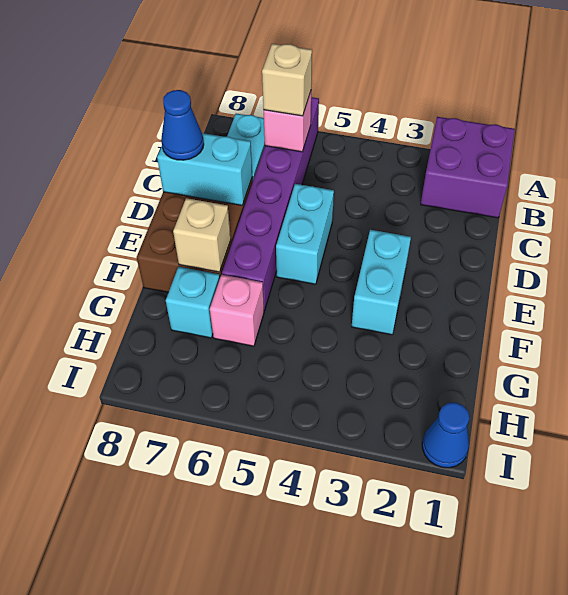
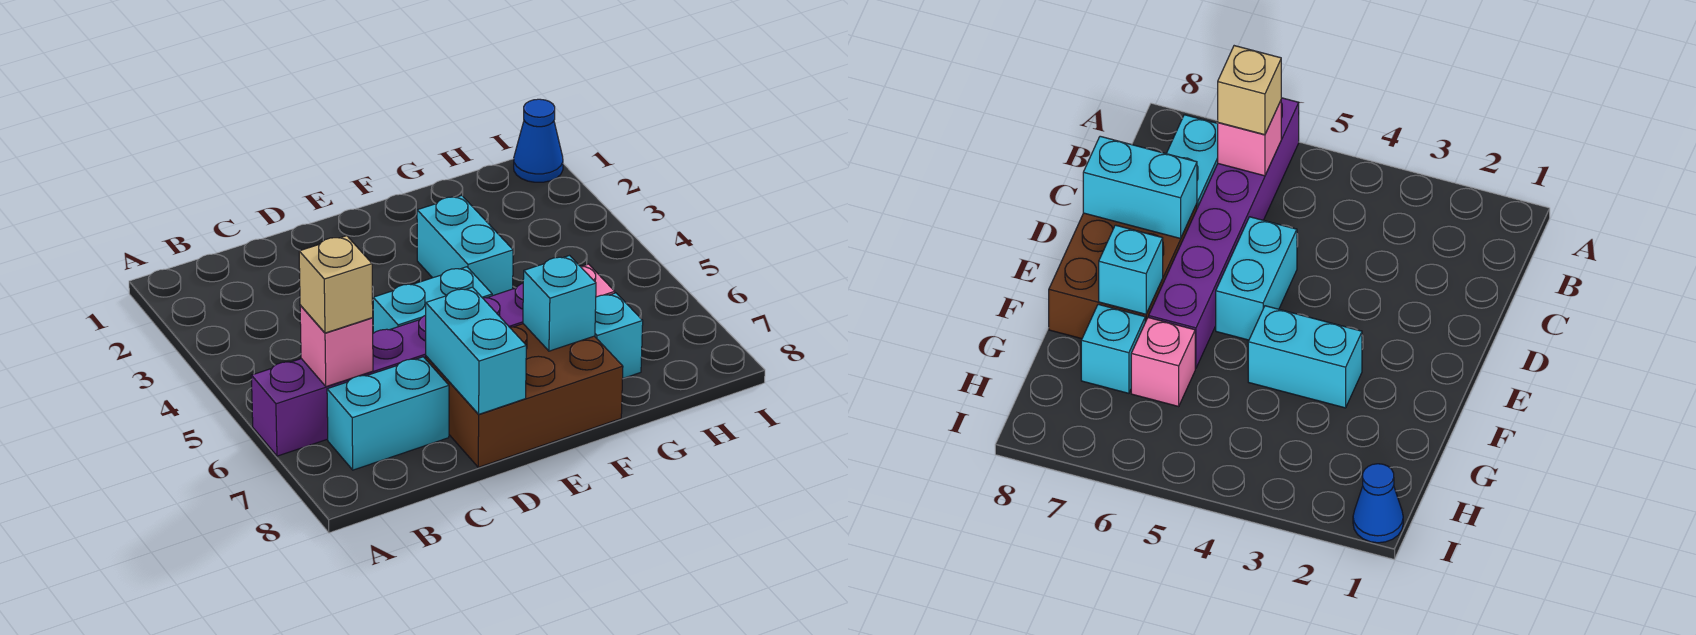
purple brick A1:B2 level 1 -> none
blue cone D8 level 3 -> none
cyan brick E3:F3 level 1 -> cyan brick F3:F4 level 1
tan brick F7 level 2 -> cyan brick F7 level 2

